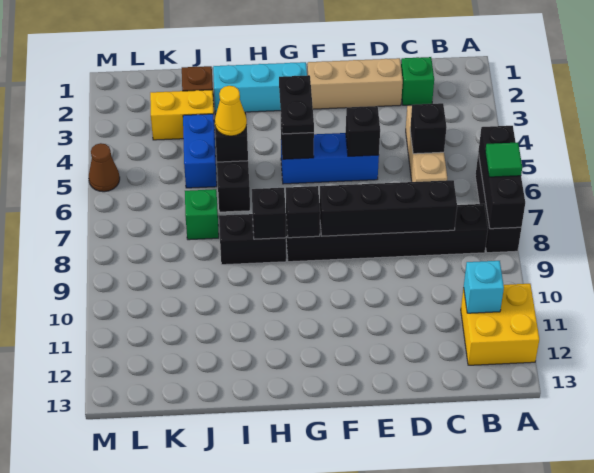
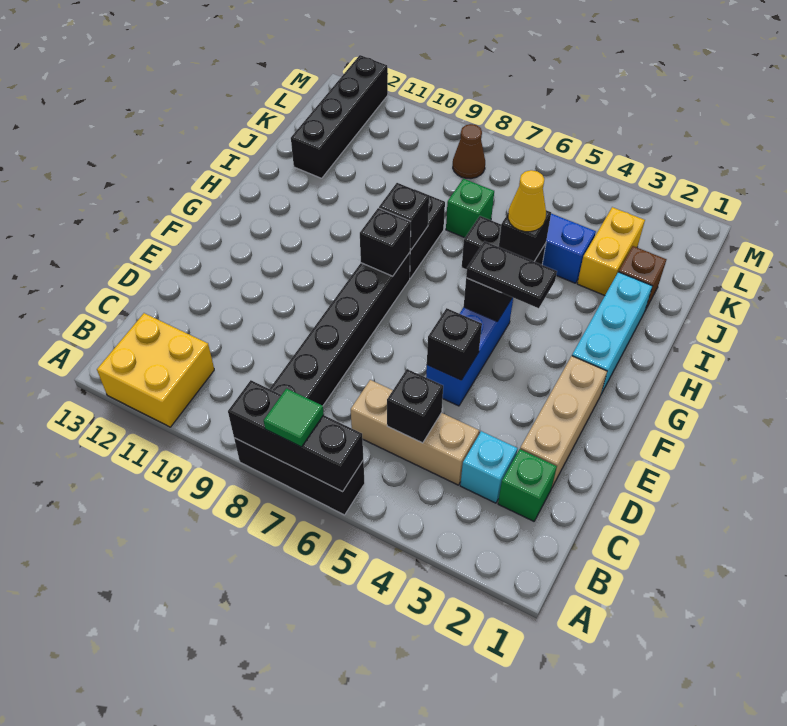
cyan brick B11 level 2 -> cyan brick C3 level 1
black brick C8:F8 level 2 -> black brick J12:M12 level 1
brown cone M5 level 1 -> brown cone L8 level 1

